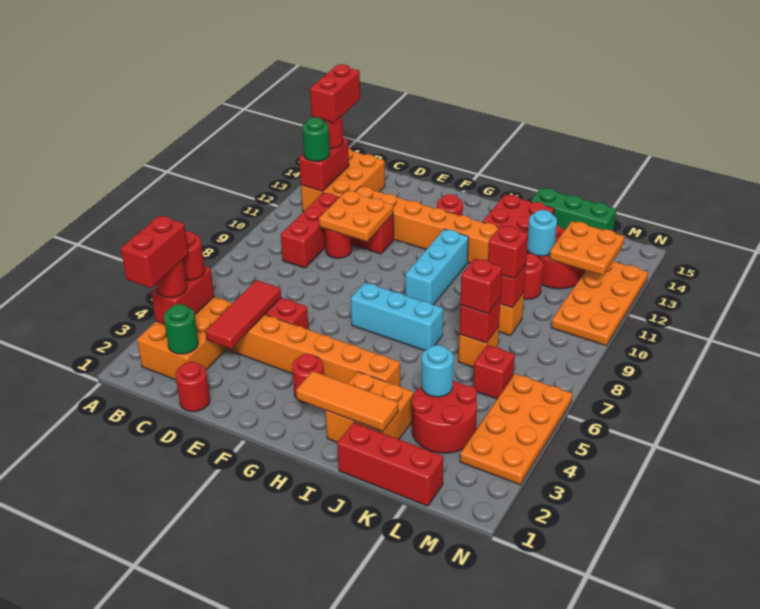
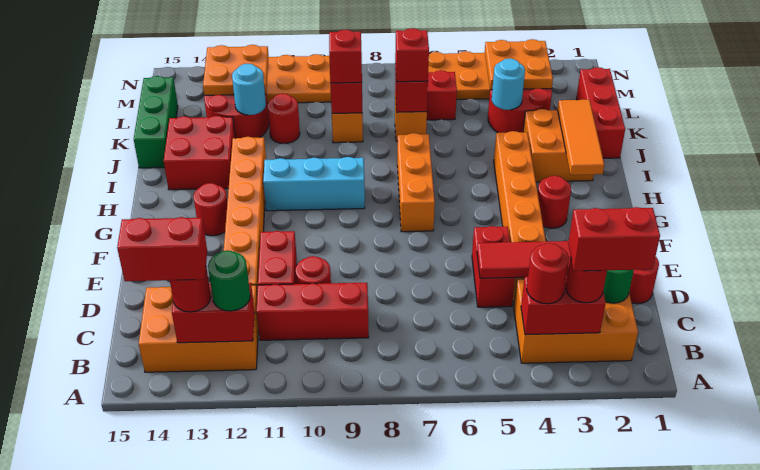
orange plate D10:E11 level 2 -> orange plate L3:M4 level 2
cyan brick G7:I7 level 1 -> orange brick G7:I7 level 1

